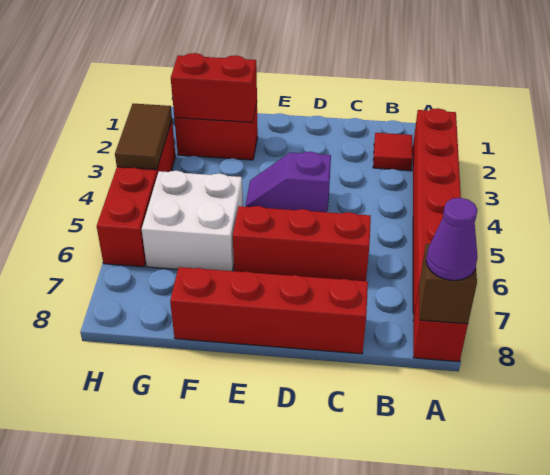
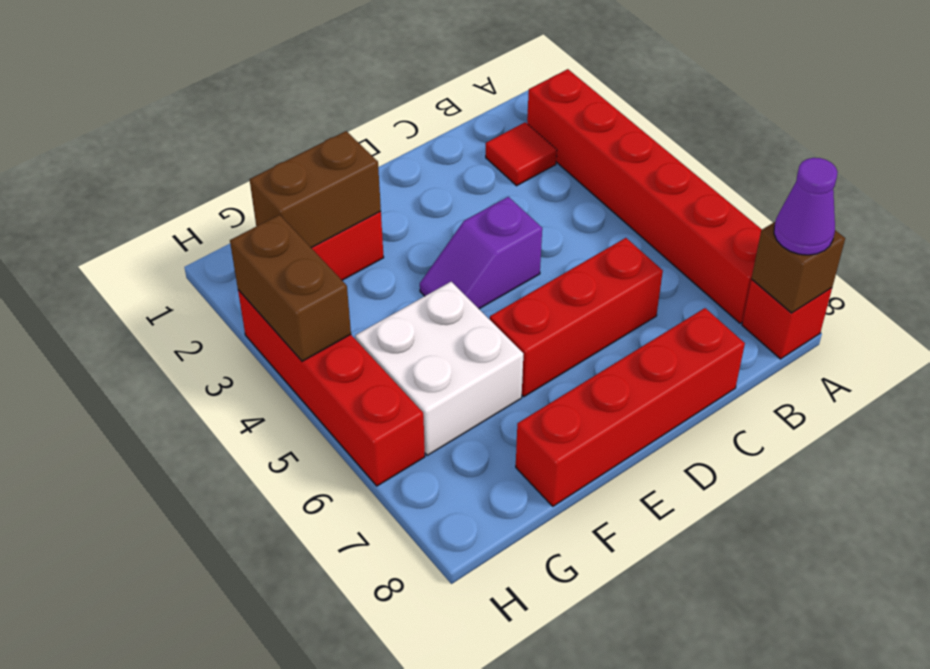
red brick F2:G2 level 2 -> brown brick F2:G2 level 2
brown tile H3:H4 level 2 -> brown brick H3:H4 level 2

